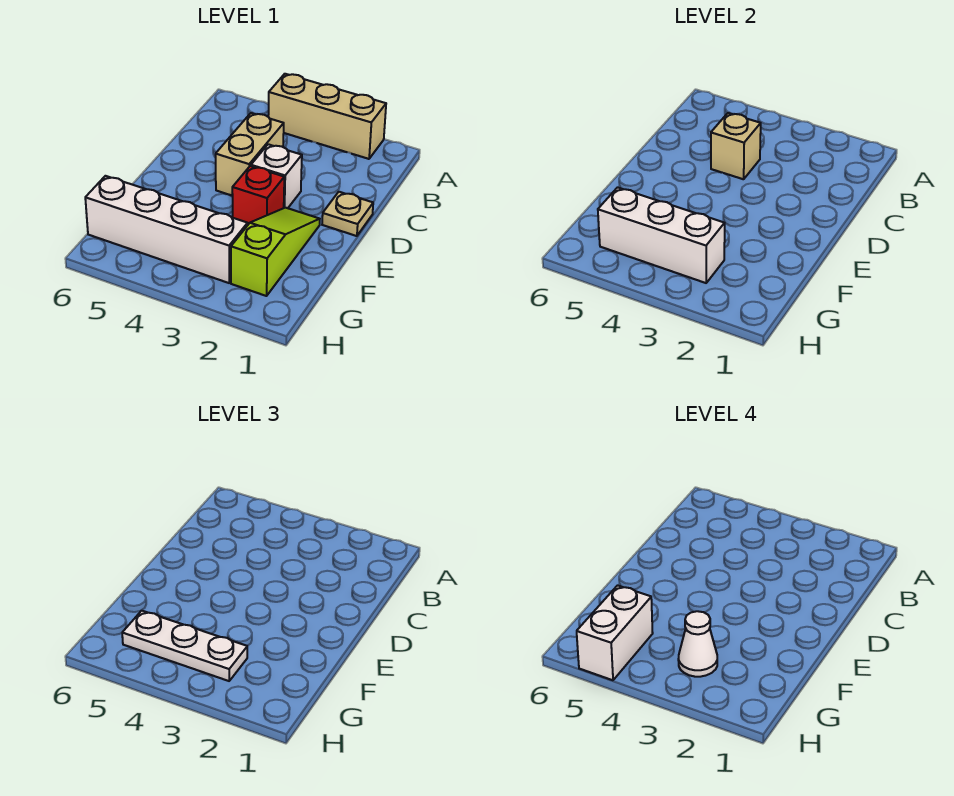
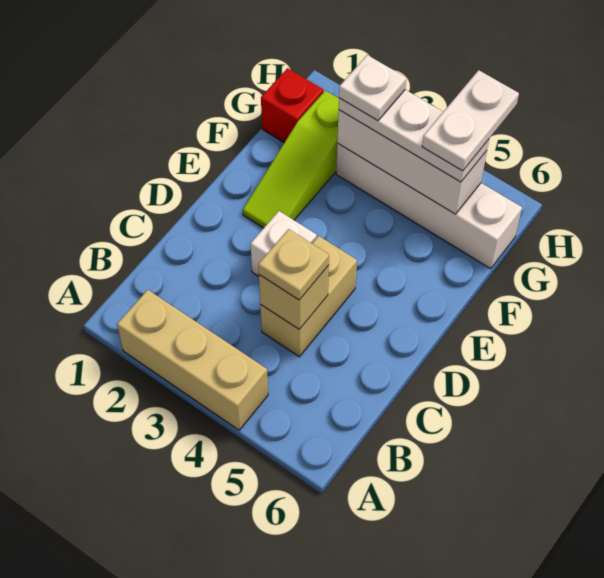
tan plate D1 level 1 -> tan plate C4 level 3
red brick E3 level 1 -> red brick G1 level 1
white cone G3 level 4 -> white plate G3 level 4
white brick G5:H5 level 4 -> white plate G5:H5 level 4

